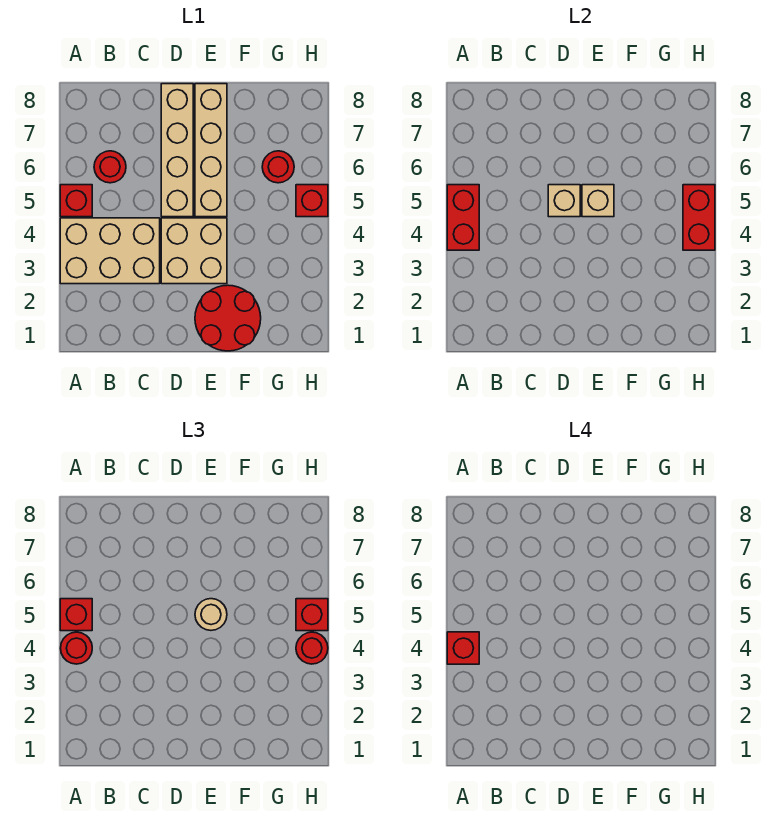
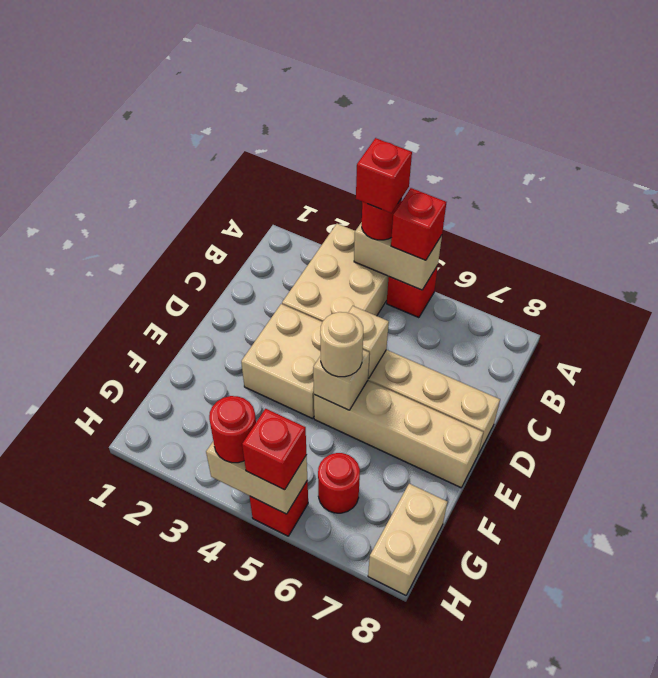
red brick A4:A5 level 2 -> tan brick A4:A5 level 2
red round brick B6 level 1 -> none
red round brick E1:F2 level 1 -> none
none -> tan brick G8:H8 level 1
red brick H4:H5 level 2 -> tan brick H4:H5 level 2

